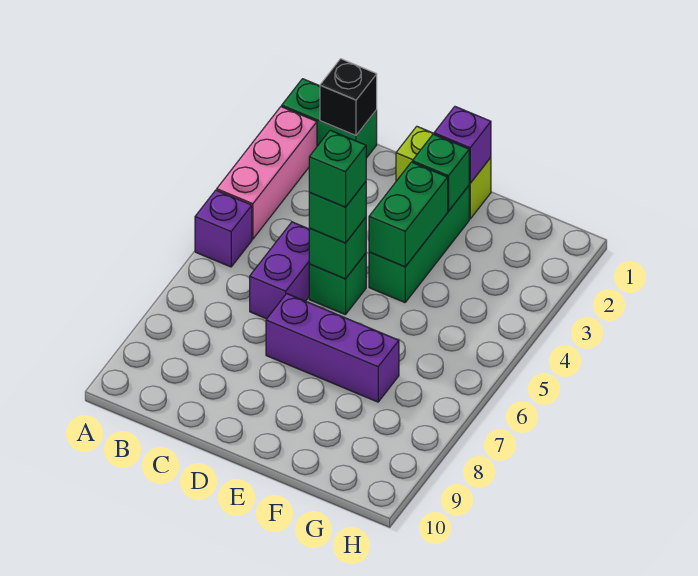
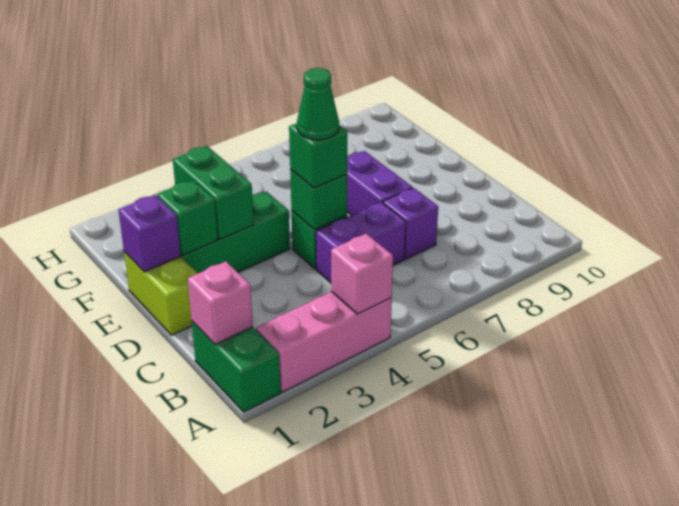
none -> pink brick A4 level 2
purple brick A5 level 1 -> purple brick C7 level 1
black brick B1 level 2 -> pink brick B1 level 2
green brick D5 level 4 -> green cone D5 level 4
purple brick D7:F7 level 1 -> purple brick D7:E7 level 1
green brick E3:E4 level 2 -> green brick E3:F3 level 2

